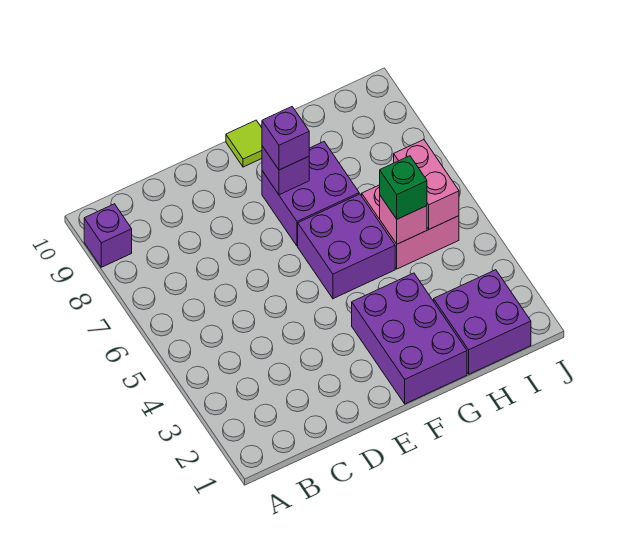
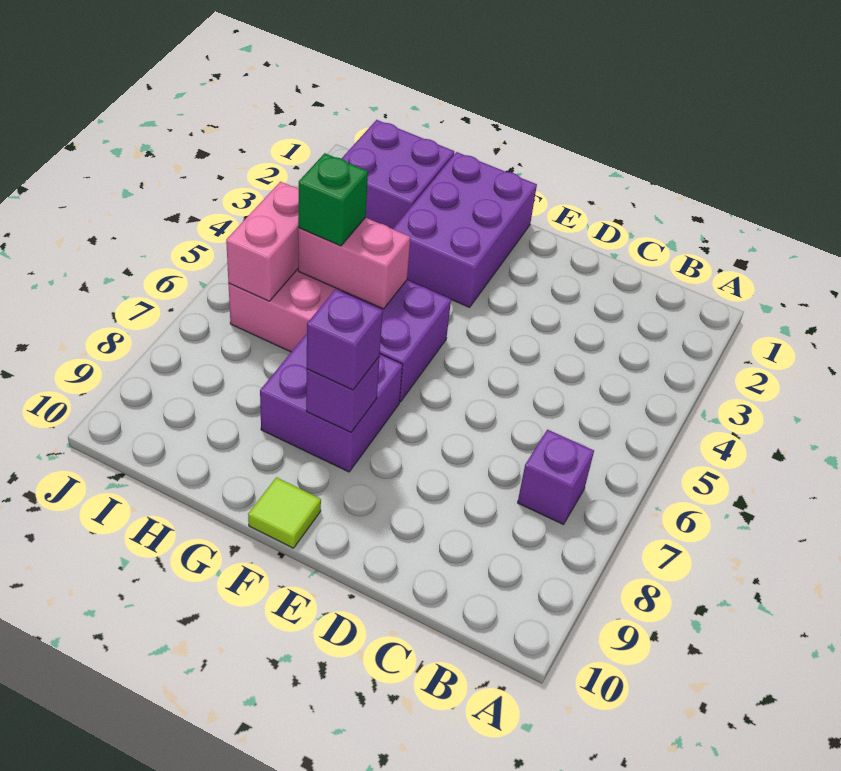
purple brick A9 level 1 -> purple brick B7 level 1
pink brick H5 level 2 -> pink brick G5:H5 level 2

